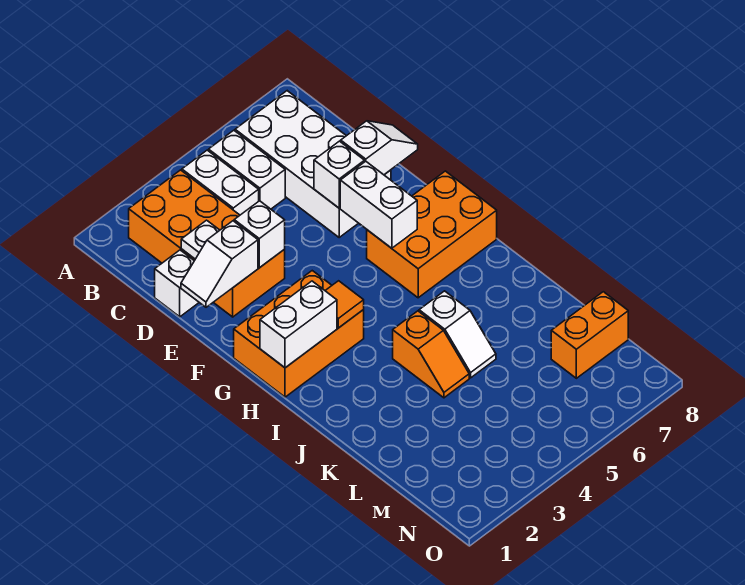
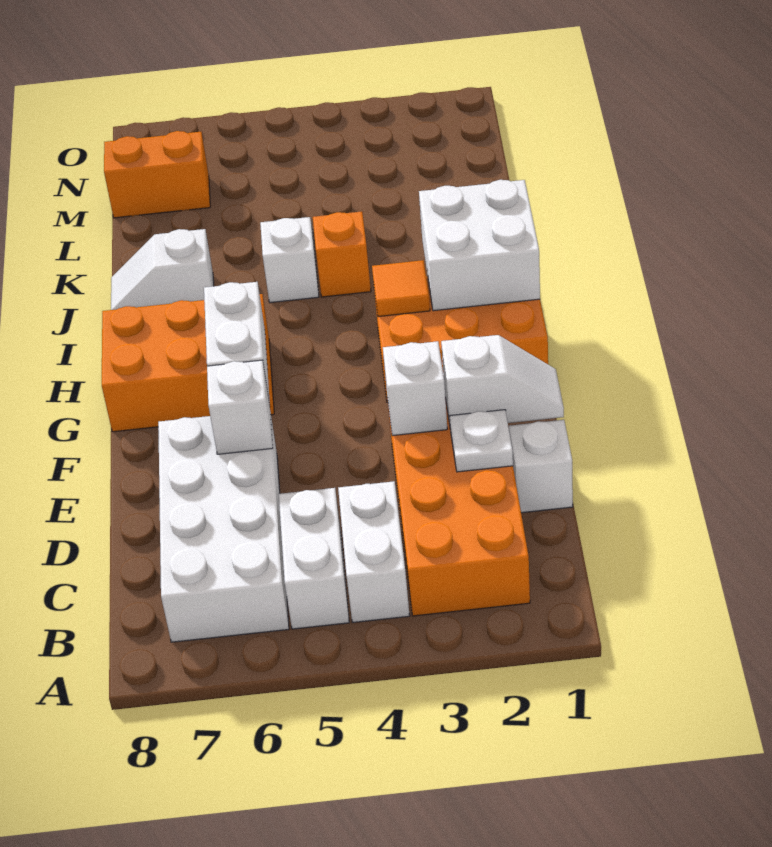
white slope E7:E8 level 2 top 7 -> white slope J7:J8 level 1 top 7
white brick H1:H2 level 2 -> white brick H1:I2 level 2

